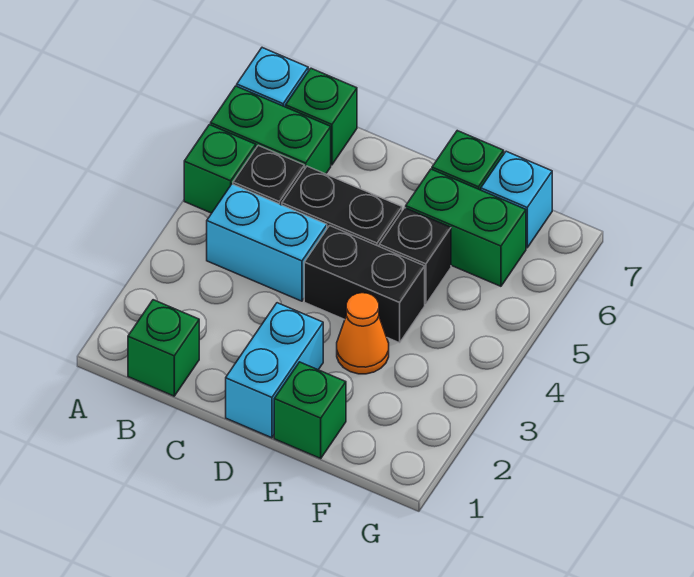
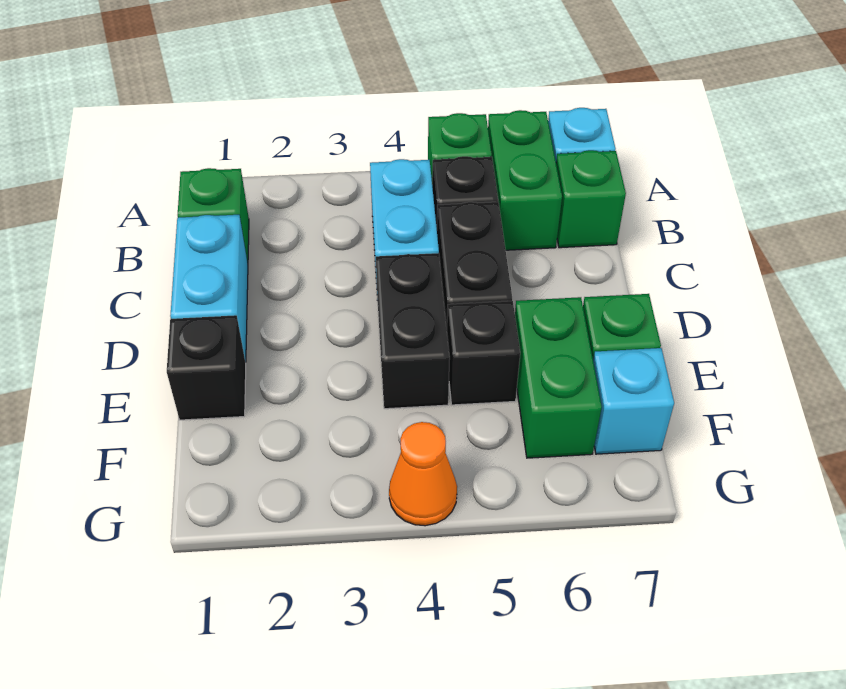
cyan brick D1:D2 level 1 -> cyan brick C1:D1 level 1
green brick E1 level 1 -> black brick E1 level 1
orange cone E3 level 1 -> orange cone G4 level 1

